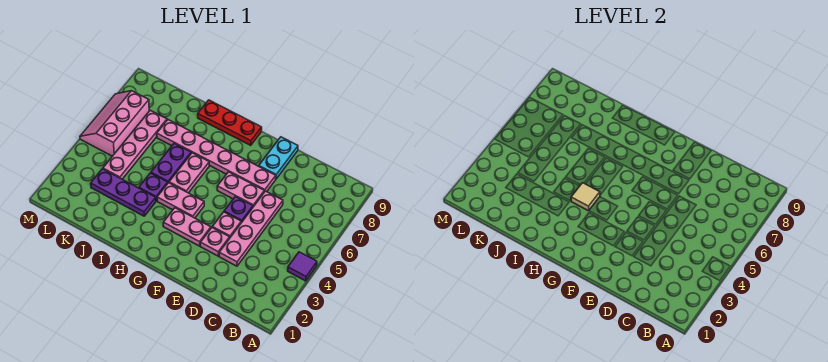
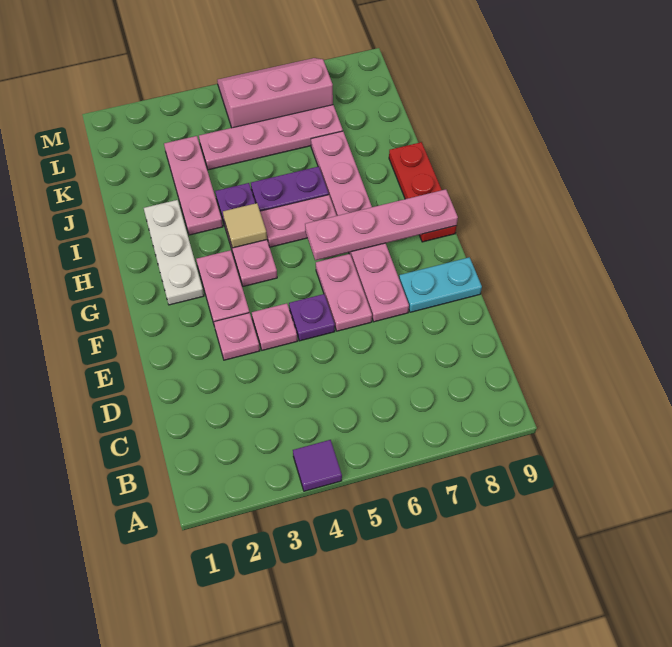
pink plate D3:D6 level 1 -> pink plate G6:G9 level 2
none -> white plate G2:I2 level 1
purple plate I3:K3 level 1 -> pink plate I3:K3 level 1

